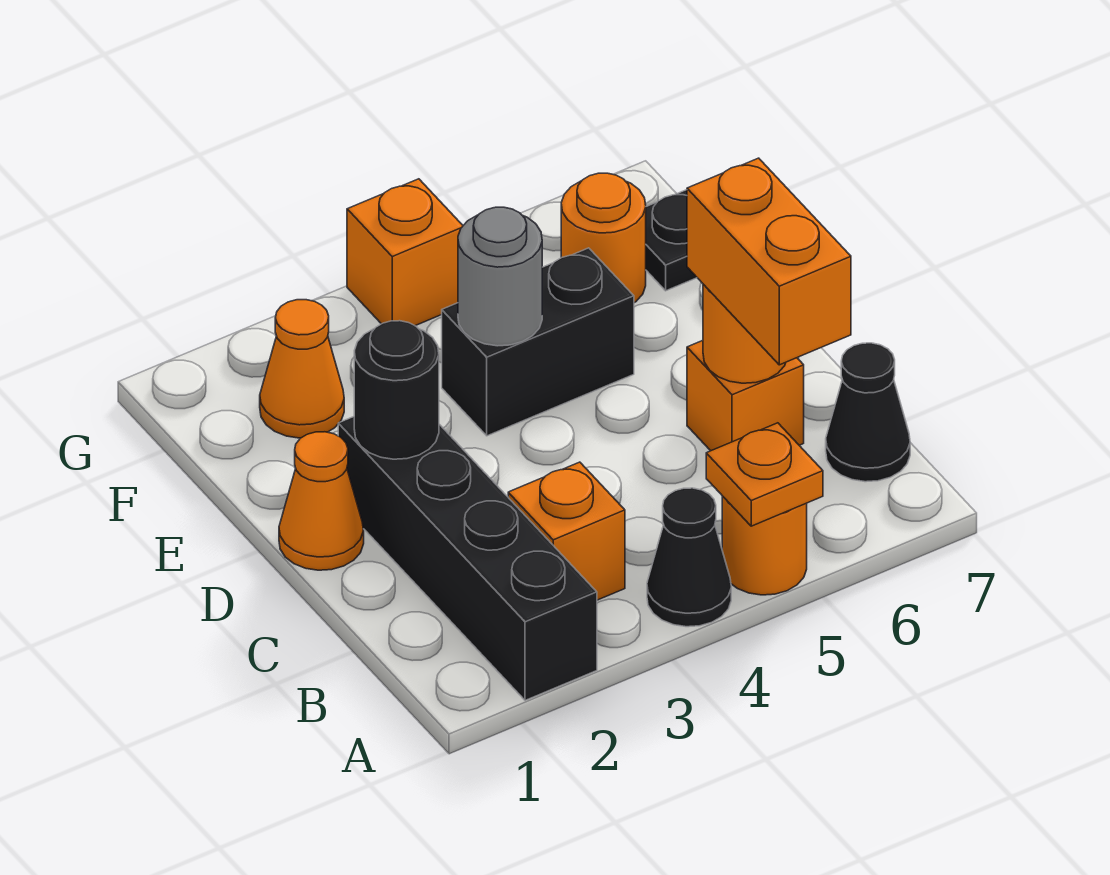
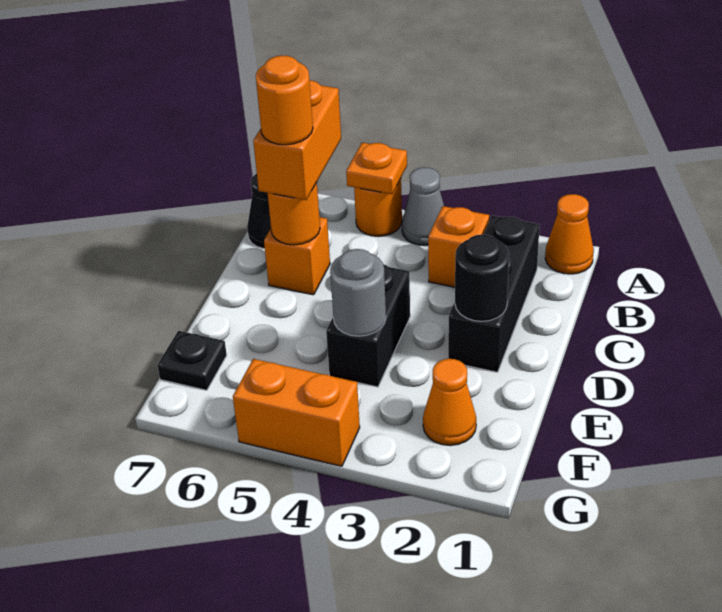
black brick A2:D2 level 1 -> black brick B2:D2 level 1
black cone A4 level 1 -> grey cone A4 level 1
orange cone D1 level 1 -> orange cone A1 level 1
black brick E4:E5 level 1 -> black brick D4:E4 level 1
orange round brick F6 level 1 -> orange round brick C6 level 4
orange brick G4 level 1 -> orange brick G4:G5 level 1

